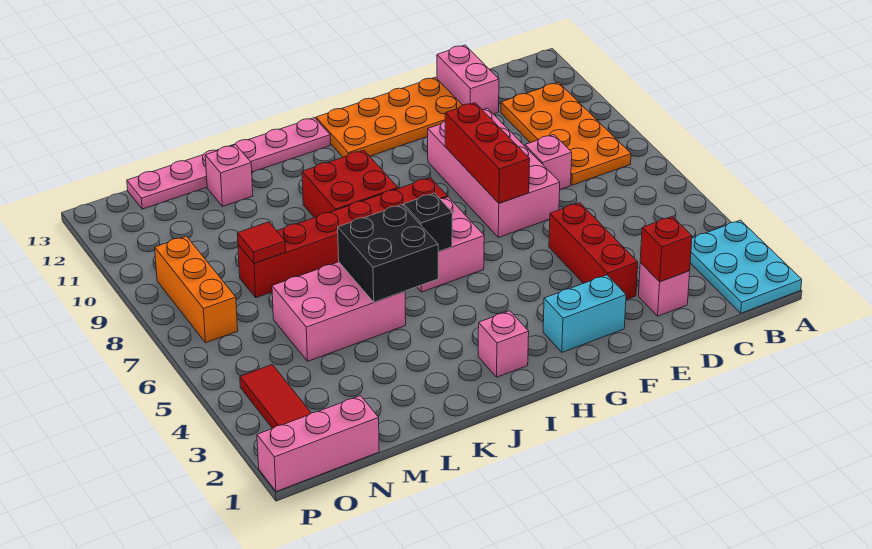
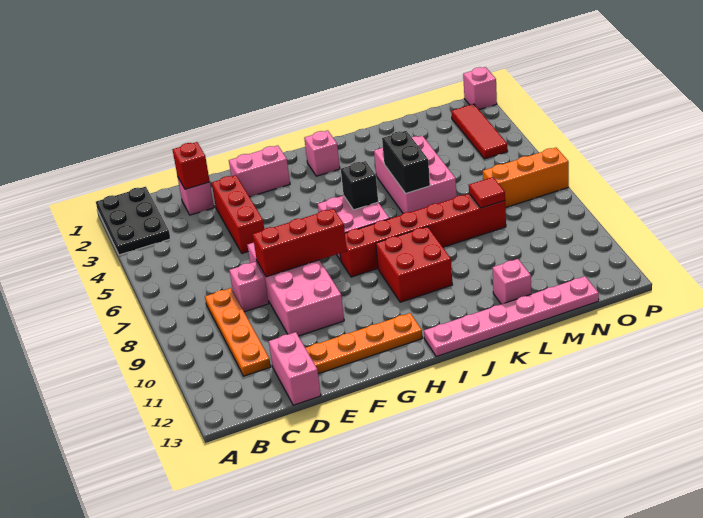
cyan plate A1:B3 level 1 -> black plate A1:B3 level 1
orange plate B8:C11 level 1 -> orange plate C8:C11 level 1
orange plate E12:H13 level 1 -> orange plate E12:H12 level 1
cyan brick F2:G2 level 1 -> pink brick F2:G2 level 1
red brick F7:F9 level 2 -> red brick E8:G8 level 2
black brick J5:K6 level 2 -> black brick K5:K6 level 2
pink brick K5:M6 level 1 -> pink brick K4:L6 level 1
pink brick N1:P1 level 1 -> pink brick P1 level 1
orange brick O7:O9 level 1 -> orange brick N7:P7 level 1

